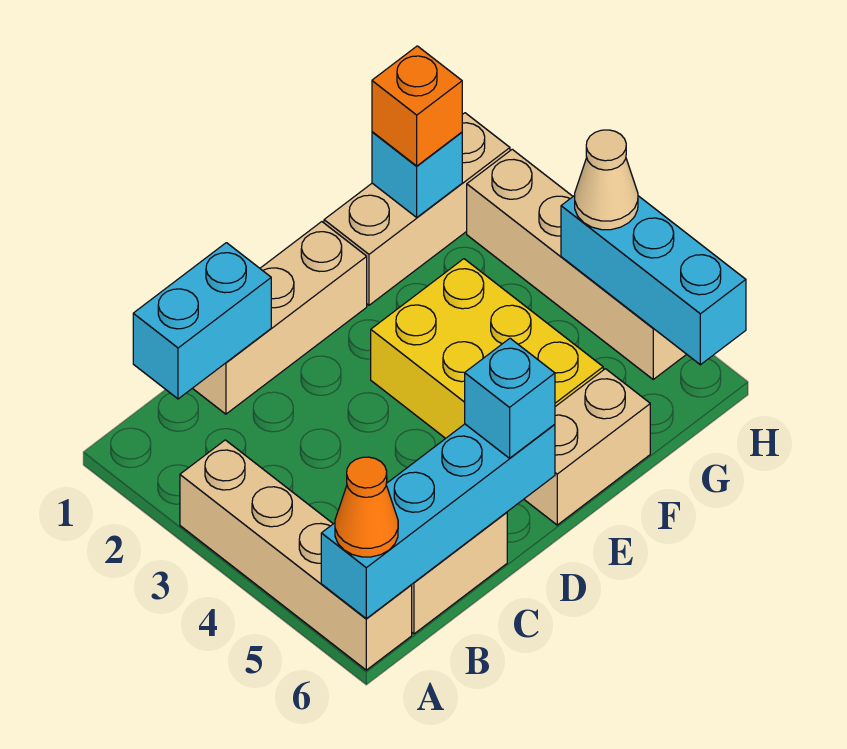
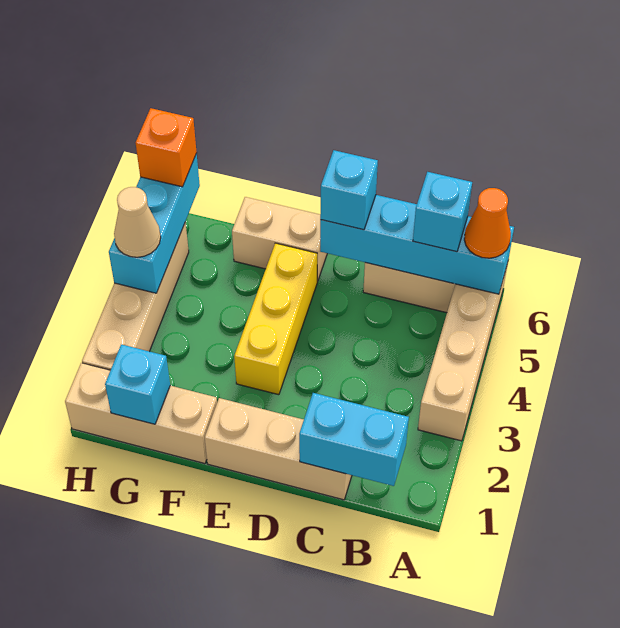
none -> cyan brick B6 level 3
yellow brick E3:F5 level 1 -> yellow brick E3:E5 level 1
orange brick G1 level 3 -> orange brick H6 level 3

